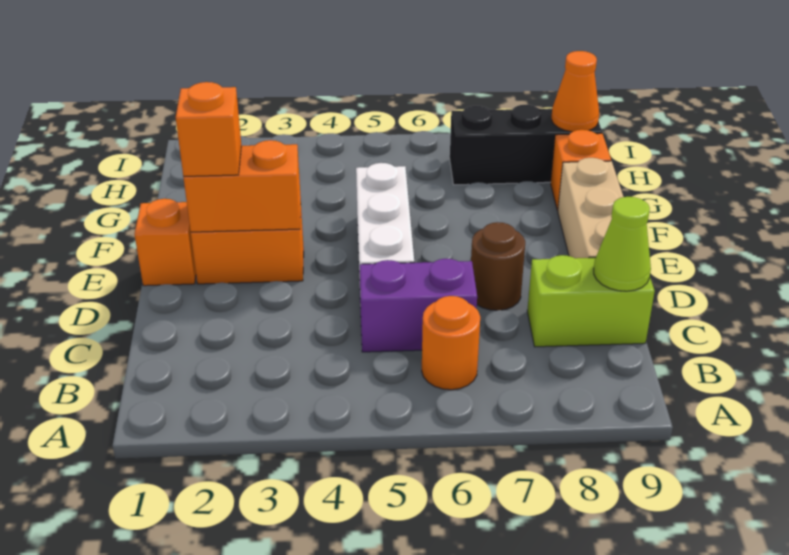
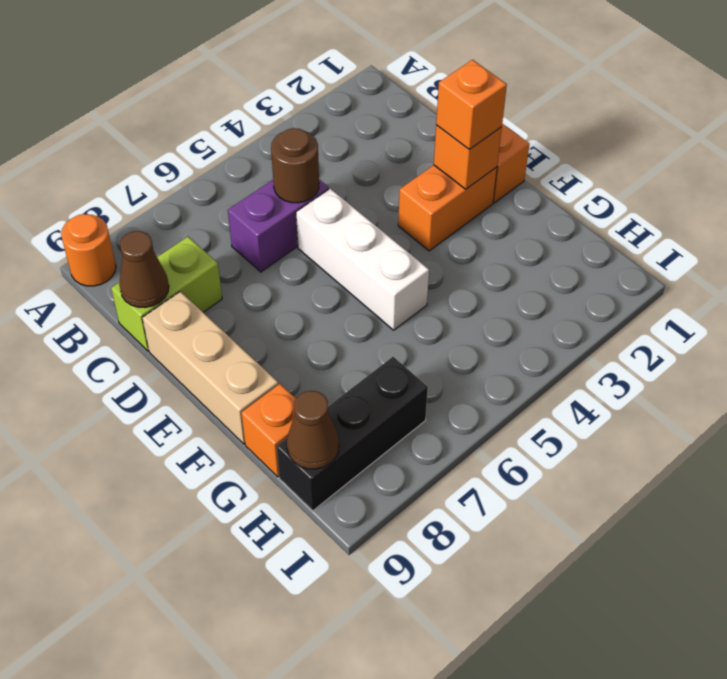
orange round brick B6 level 1 -> orange round brick A9 level 1
lime cone C9 level 2 -> brown cone C9 level 2
brown round brick D7 level 1 -> brown round brick C5 level 2
orange brick E2:E3 level 2 -> orange brick E2 level 2
orange cone H9 level 2 -> brown cone H9 level 2

